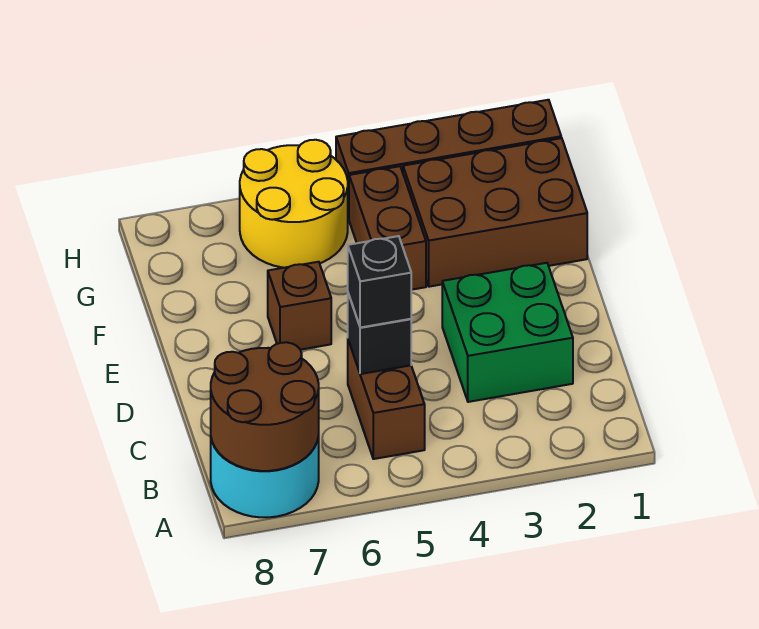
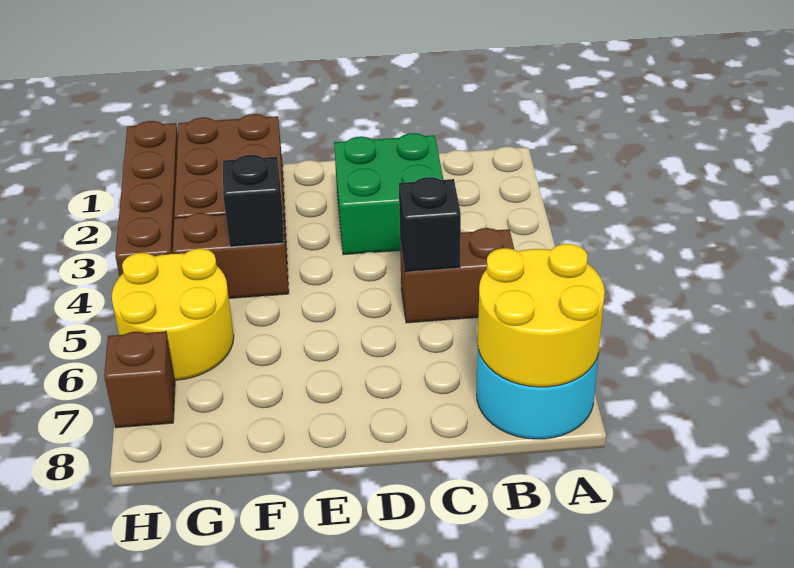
brown round brick A7:B8 level 2 -> yellow round brick A7:B8 level 2
black brick C5 level 3 -> black brick F4 level 2
brown brick E6 level 1 -> brown brick H7 level 1

